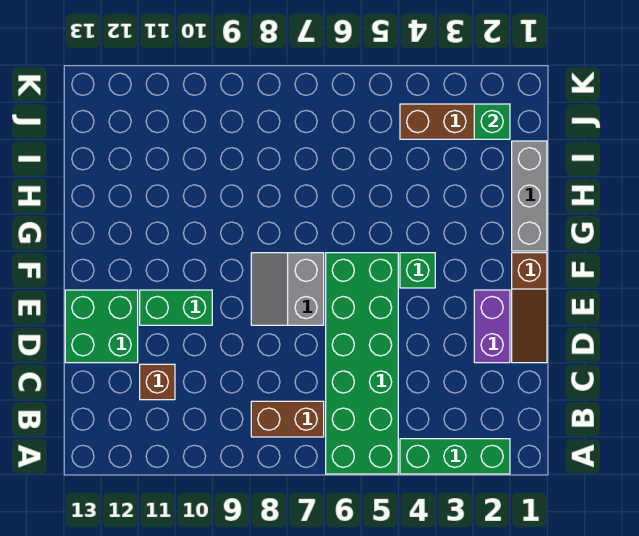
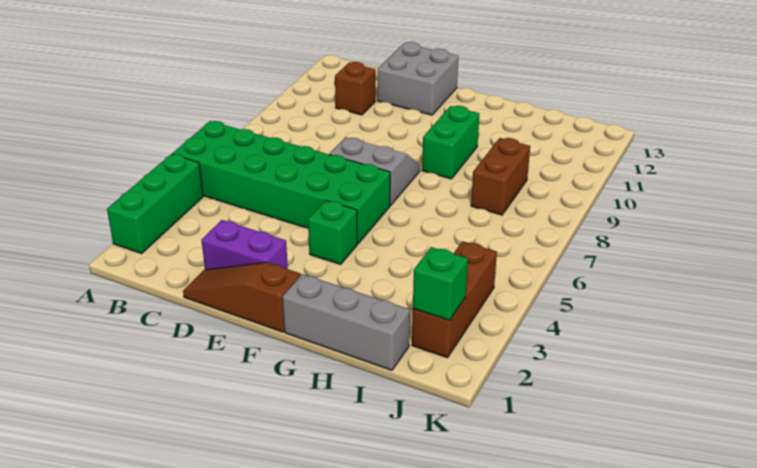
brown brick B7:B8 level 1 -> brown brick I8:I9 level 1
green brick D12:E13 level 1 -> grey brick D12:E13 level 1
green brick E10:E11 level 1 -> green brick G9:G10 level 1

